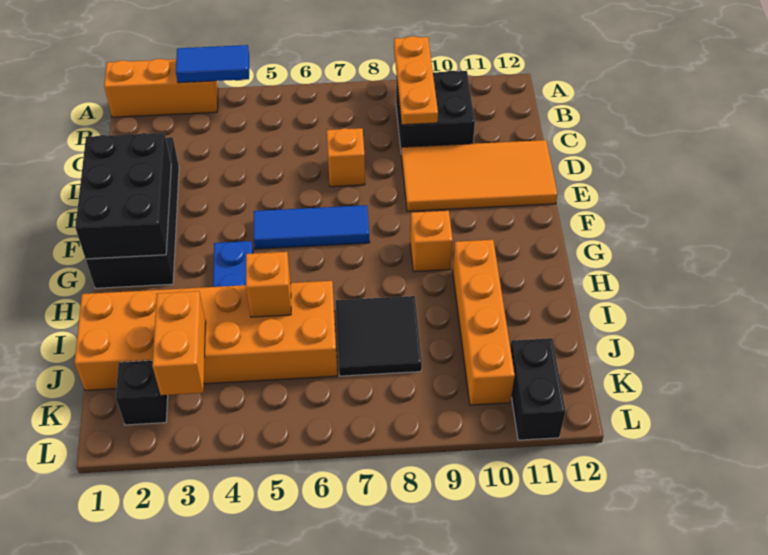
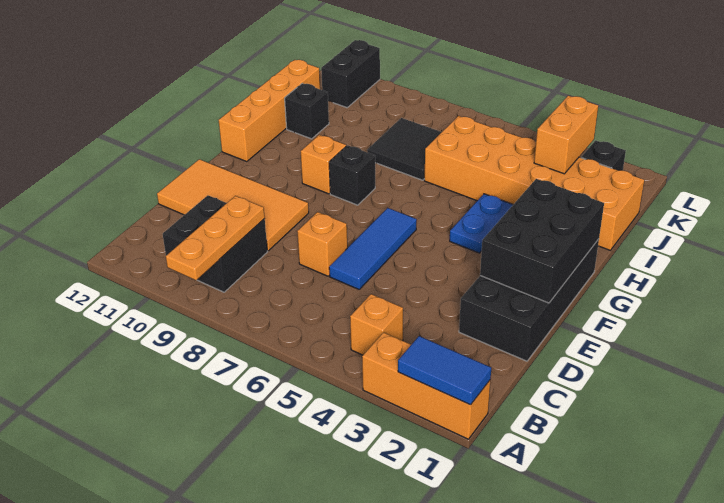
blue tile A3:A4 level 2 -> blue tile A1:A2 level 2
blue tile F5:F7 level 1 -> blue tile D6:F6 level 1
none -> black brick G8 level 1
orange brick H10:K10 level 1 -> orange brick G12:J12 level 1
orange brick I5 level 2 -> orange brick B4 level 1
none -> black brick I11 level 1

